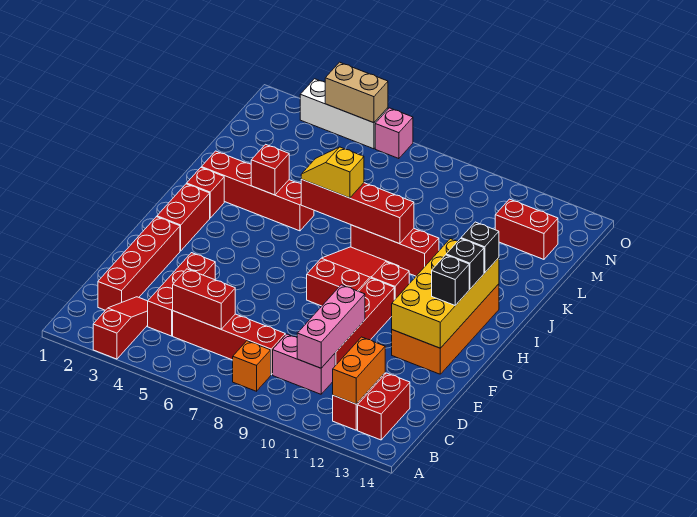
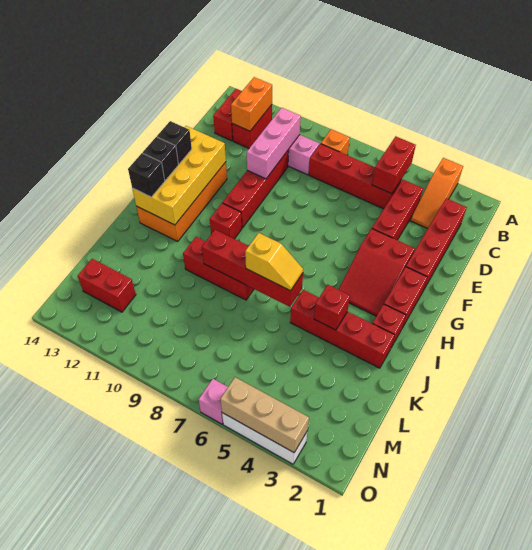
red slope A3:C3 level 1 top A -> orange slope A3:C3 level 1 top A
red brick C5:C6 level 2 -> red brick B5:C5 level 2
red slope G8:I9 level 1 top G -> red slope F3:H4 level 1 top F
tan brick O4:O5 level 2 -> tan brick O3:O5 level 2

